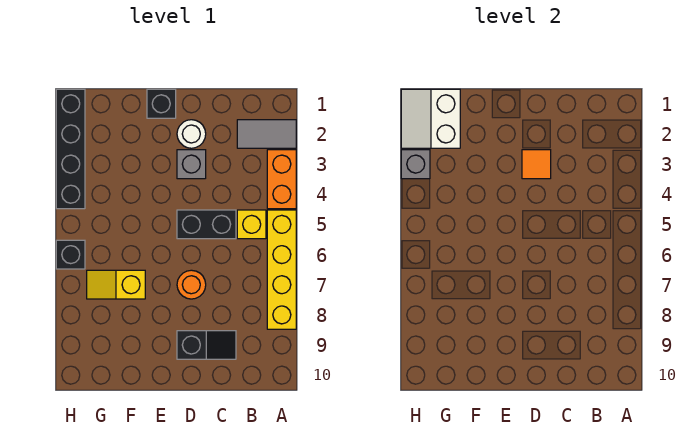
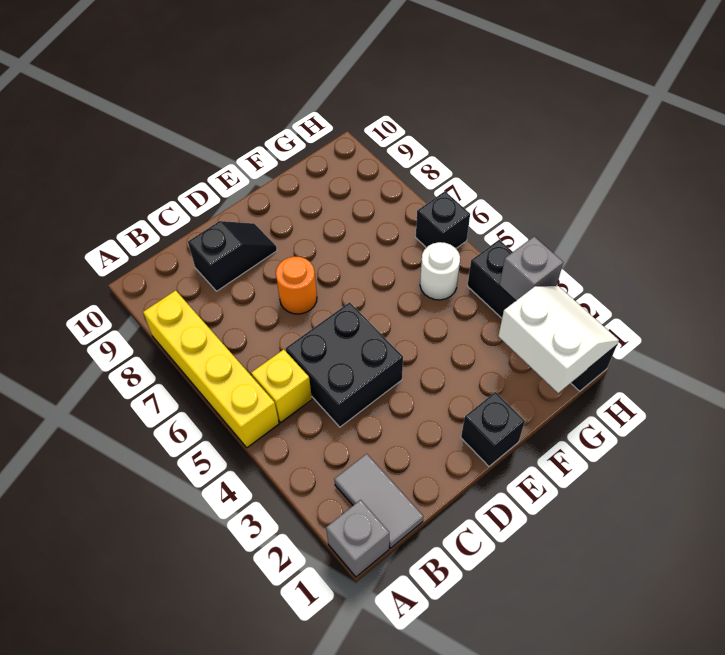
grey tile A2:B2 level 1 -> grey tile B1:B2 level 1
orange brick A3:A4 level 1 -> none
black brick C5:D5 level 1 -> black brick C4:D5 level 1
black slope C9:D9 level 1 top D -> black slope C9:D9 level 1 top C
white round brick D2 level 1 -> white round brick G5 level 1
grey brick D3 level 1 -> grey brick A1 level 1
orange tile D3 level 2 -> none
yellow slope F7:G7 level 1 top F -> none

